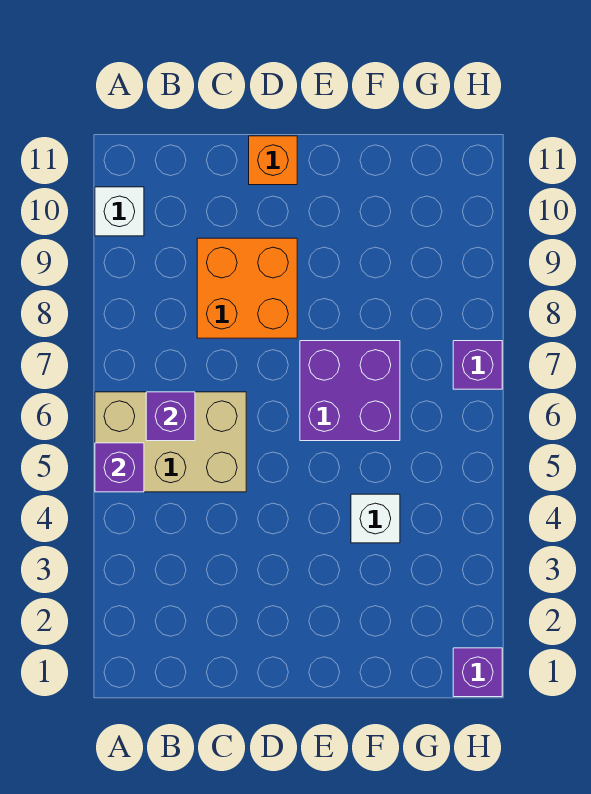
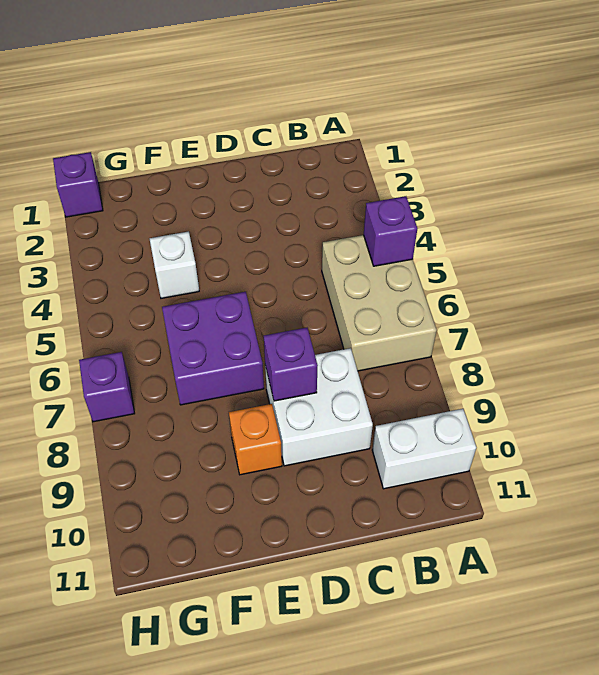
tan brick A5:C6 level 1 -> tan brick A5:B7 level 1
white brick A10 level 1 -> white brick A10:B10 level 1
purple brick B6 level 2 -> purple brick D8 level 2
orange brick C8:D9 level 1 -> white brick C8:D9 level 1
orange brick D11 level 1 -> orange brick E9 level 1

